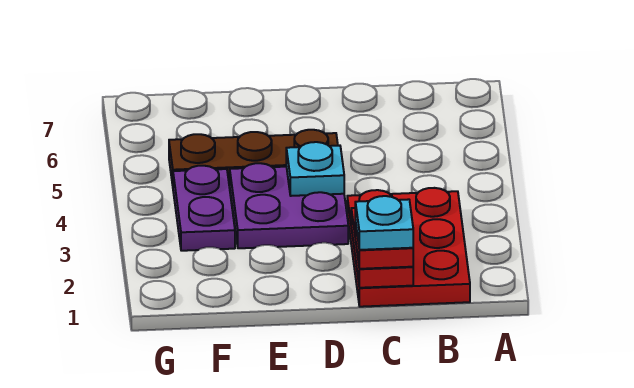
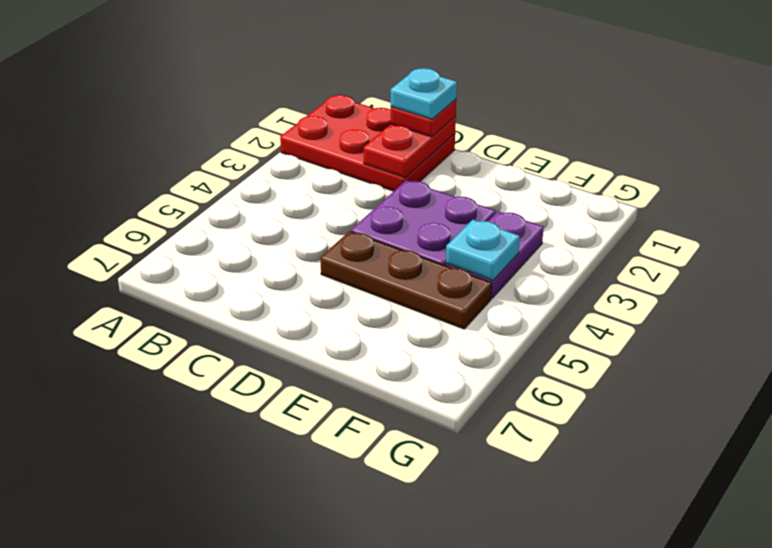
red plate B1:C3 level 1 -> red plate A1:C2 level 1
cyan plate D4 level 2 -> cyan plate F4 level 2

